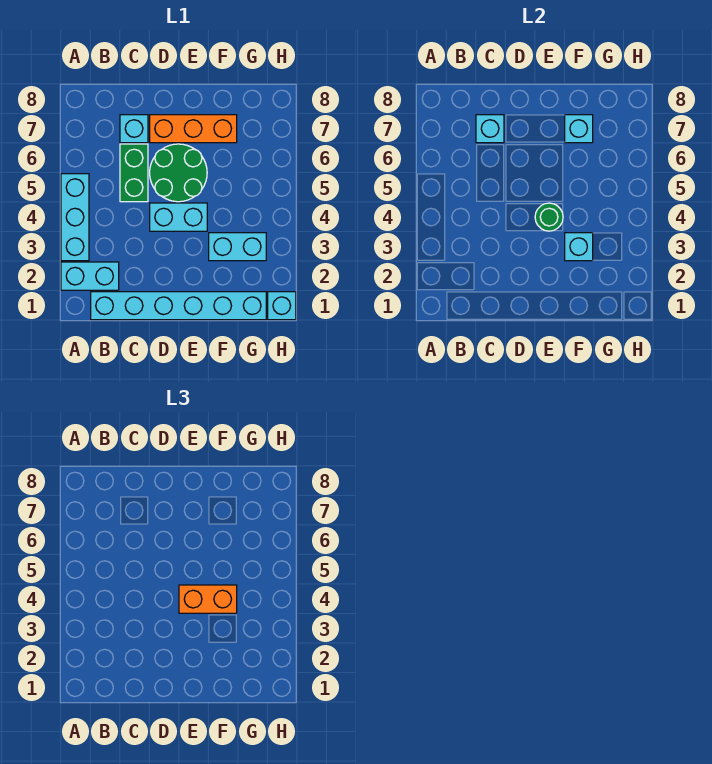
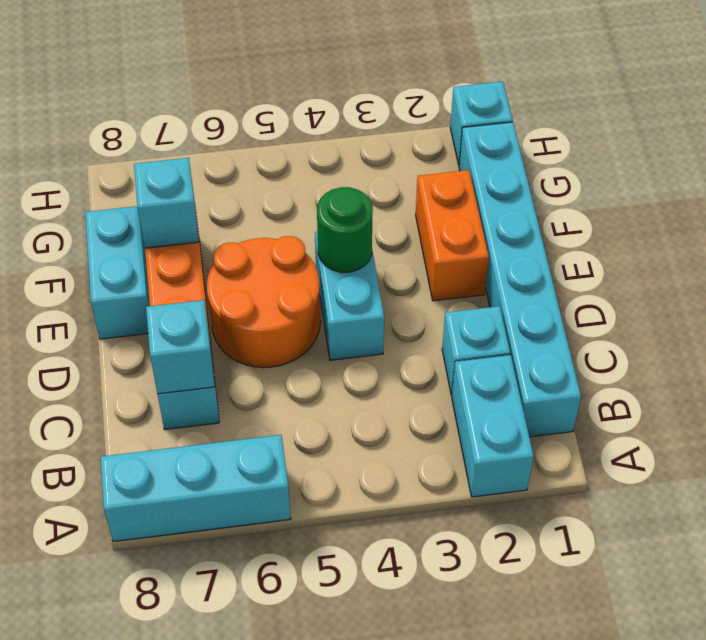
cyan brick A3:A5 level 1 -> cyan brick A6:A8 level 1
green brick C5:C6 level 1 -> none
green round brick D5:E6 level 1 -> orange round brick D5:E6 level 1
orange brick E4:F4 level 3 -> orange brick E2:F2 level 1
cyan brick F3:G3 level 1 -> cyan brick E8:F8 level 1
cyan brick F3 level 2 -> cyan brick C2 level 1

